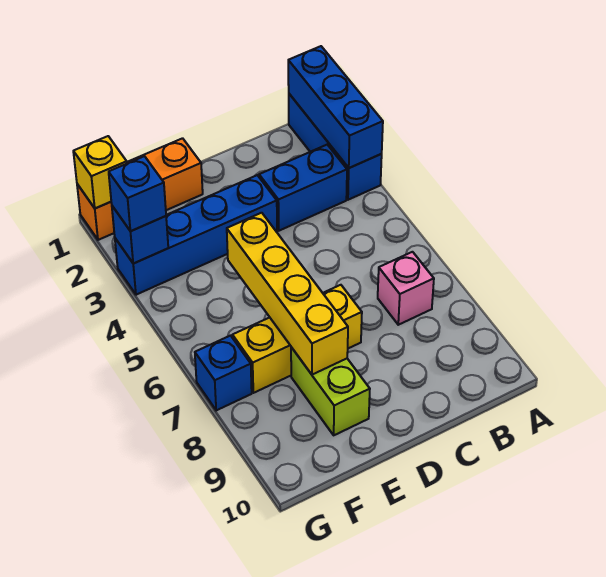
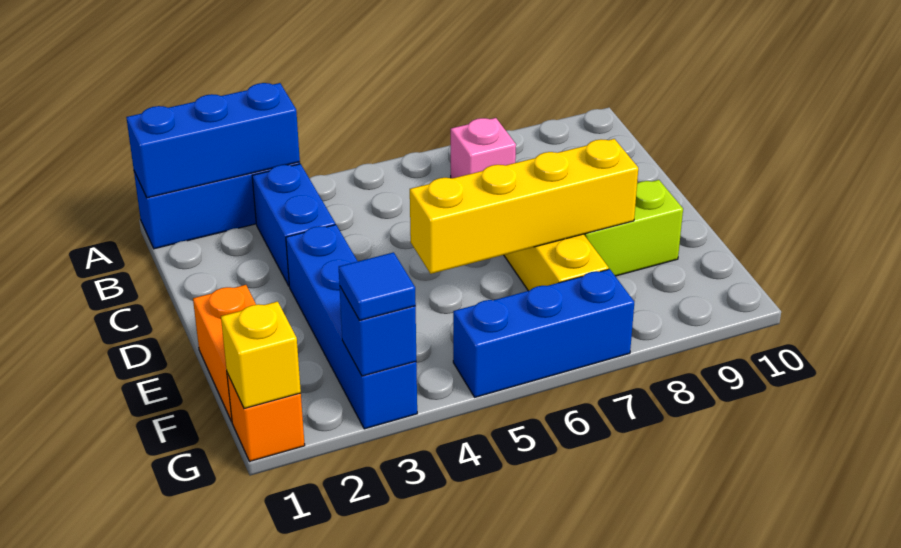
blue brick G3 level 3 -> blue tile G3 level 3
blue brick G7 level 1 -> blue brick G5:G7 level 1

